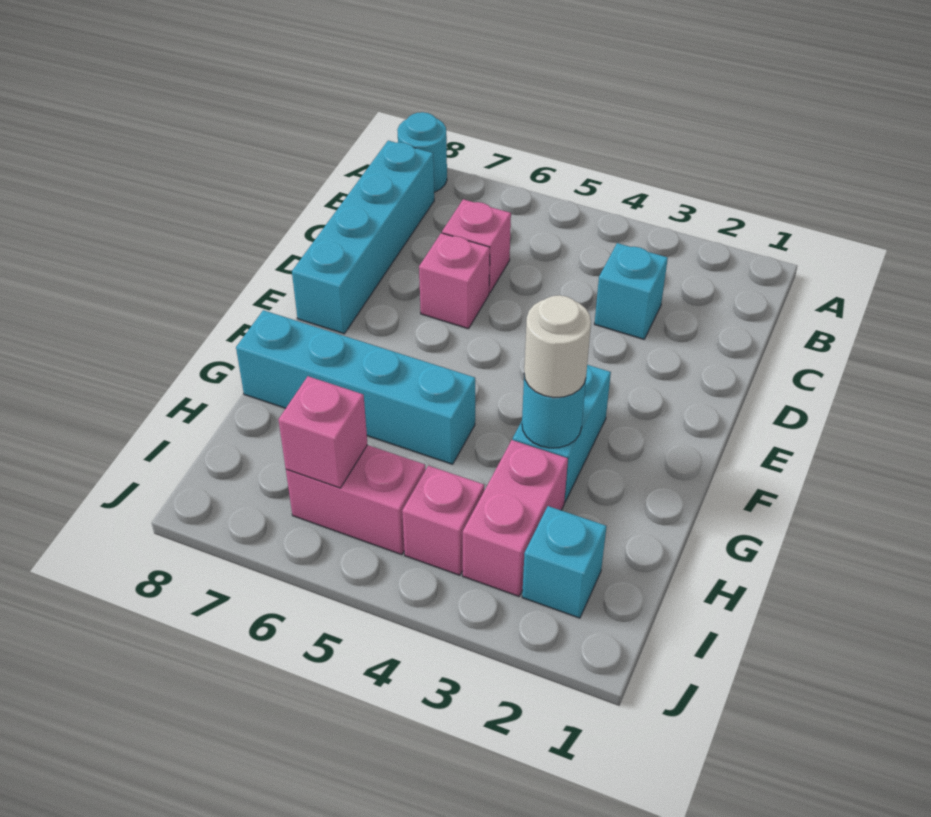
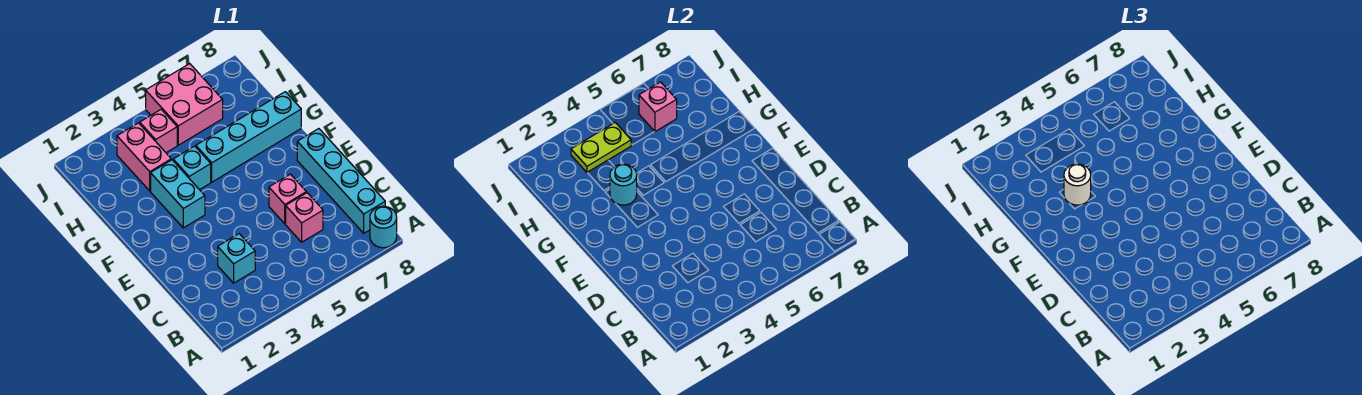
cyan brick I2 level 1 -> cyan brick G4 level 1
none -> lime plate I3:I4 level 2
pink brick I5:I6 level 1 -> pink brick I5:J6 level 1

